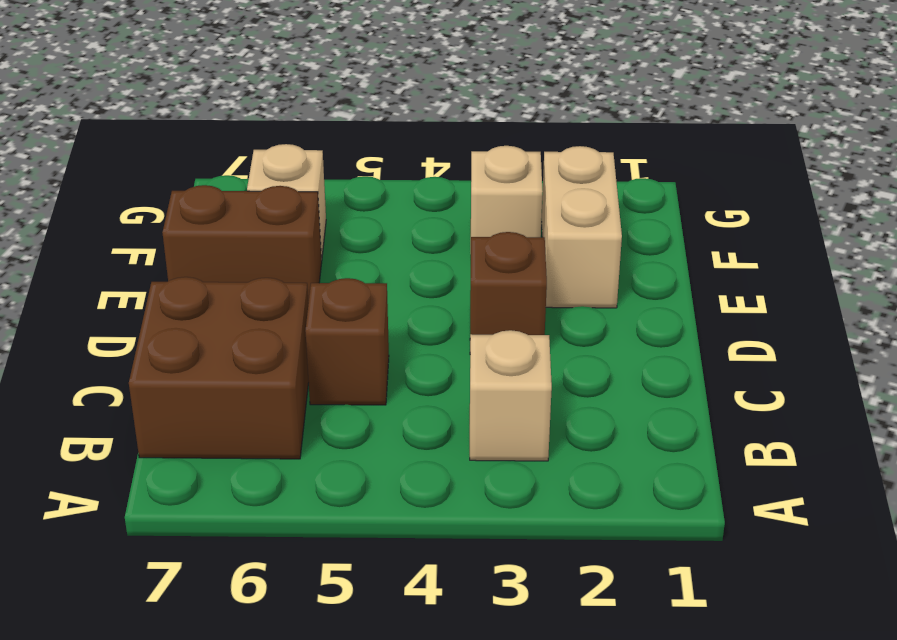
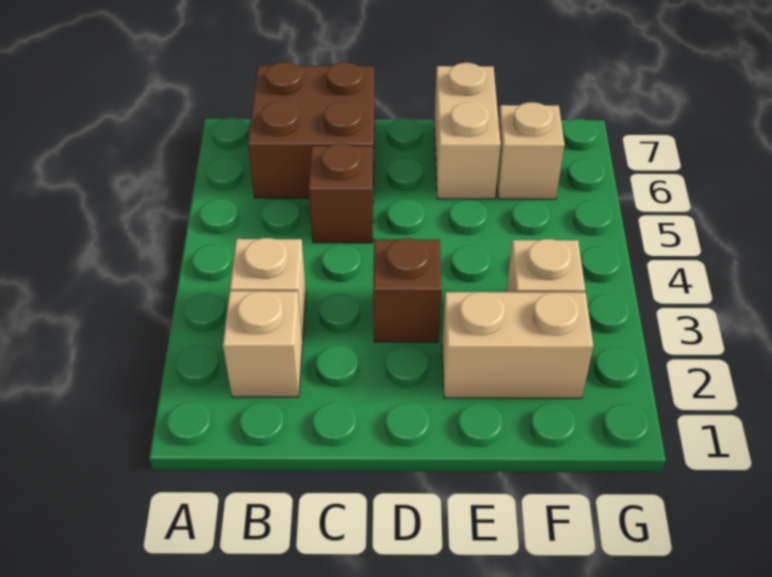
none -> tan brick B2 level 1
brown brick E6:E7 level 1 -> tan brick E6:E7 level 1

